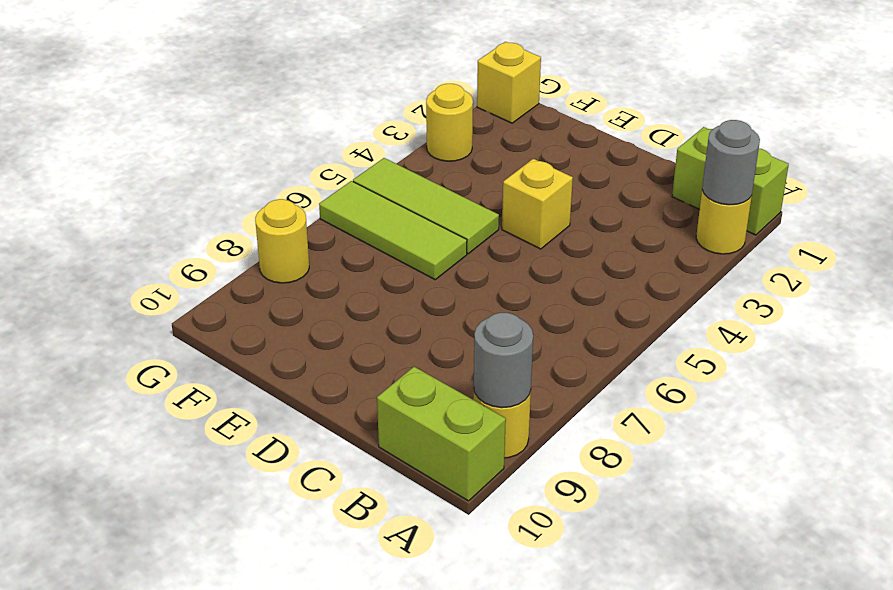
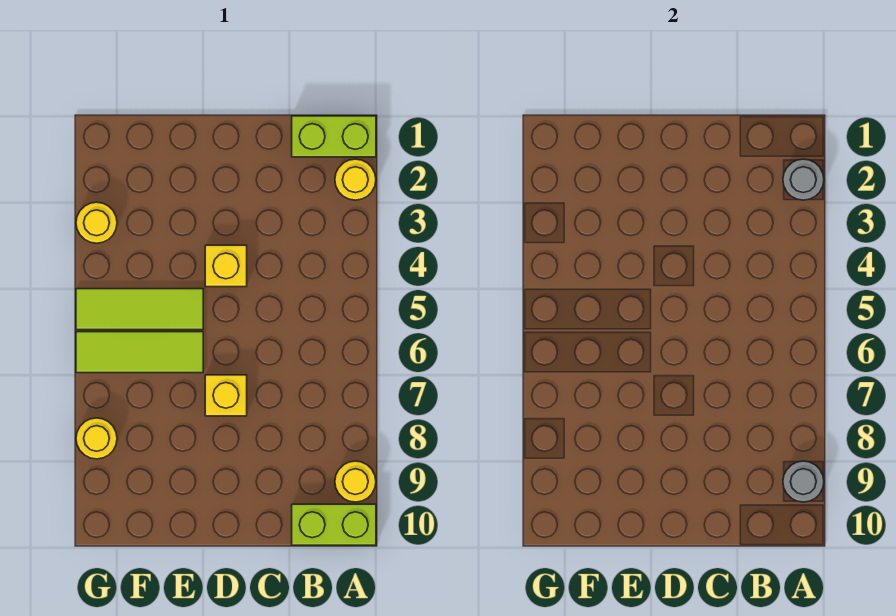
yellow brick G1 level 1 -> yellow brick D7 level 1

